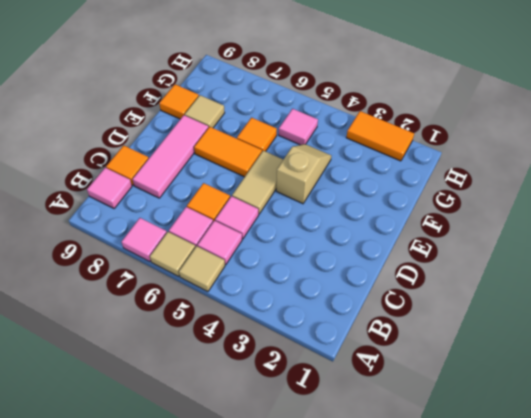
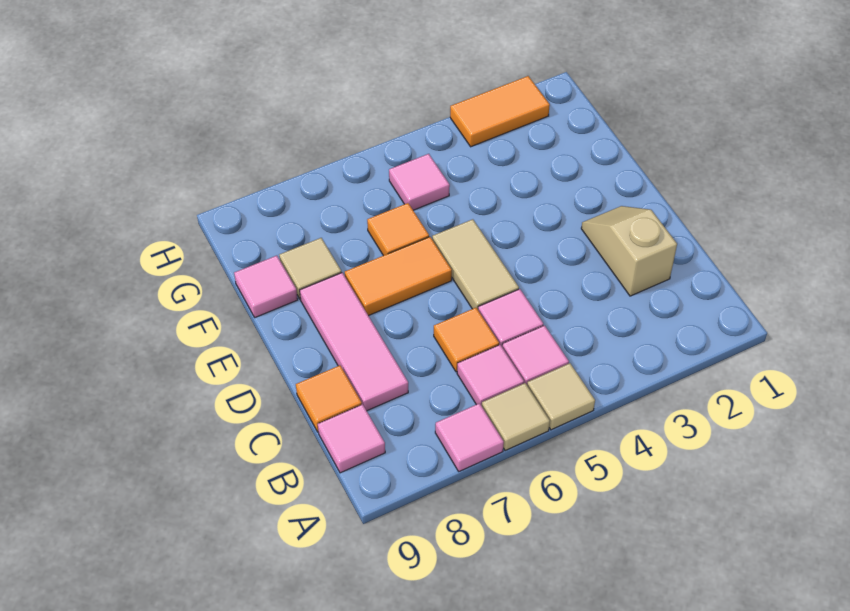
tan slope E4:F4 level 1 top E -> tan slope C2:D2 level 1 top C
orange tile F9 level 1 -> pink tile F9 level 1

